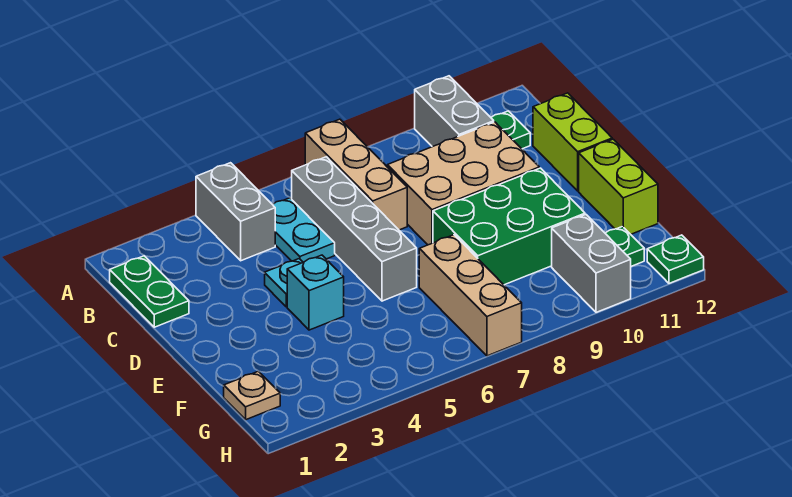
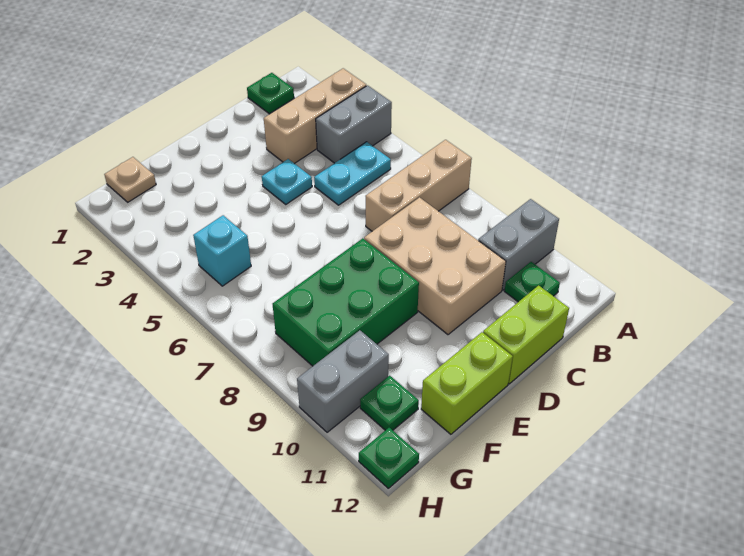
green plate B1:C1 level 1 -> green plate B1 level 1
grey brick B6:E6 level 1 -> none
cyan brick E4 level 1 -> cyan brick G5 level 1
green brick E8:F10 level 1 -> green brick E8:G9 level 1
tan brick F7:H7 level 1 -> tan brick A3:C3 level 1

